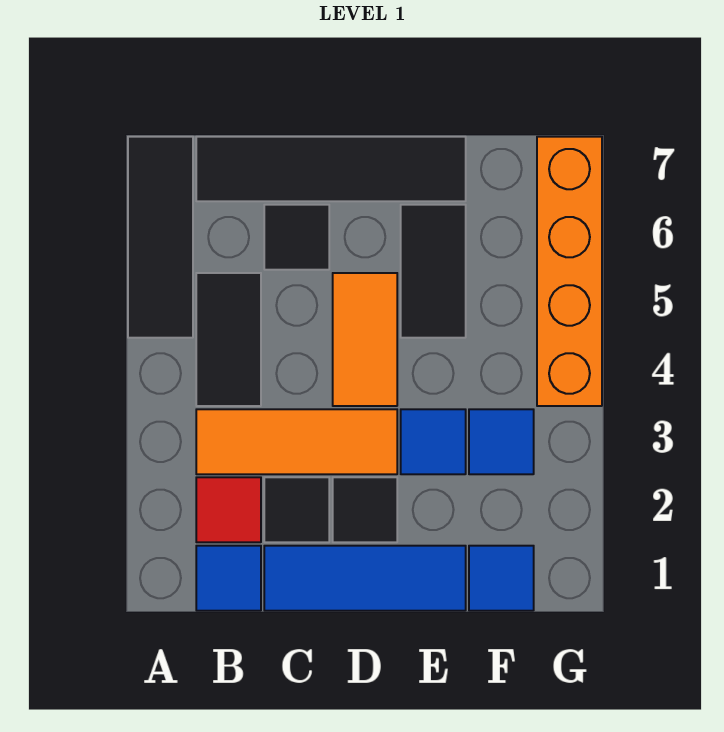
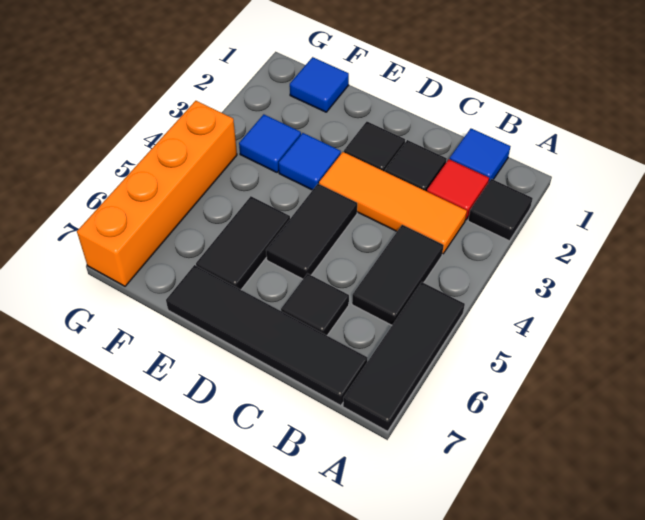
none -> black tile A2 level 1
blue tile C1:E1 level 1 -> none
orange tile D4:D5 level 1 -> black tile D4:D5 level 1

